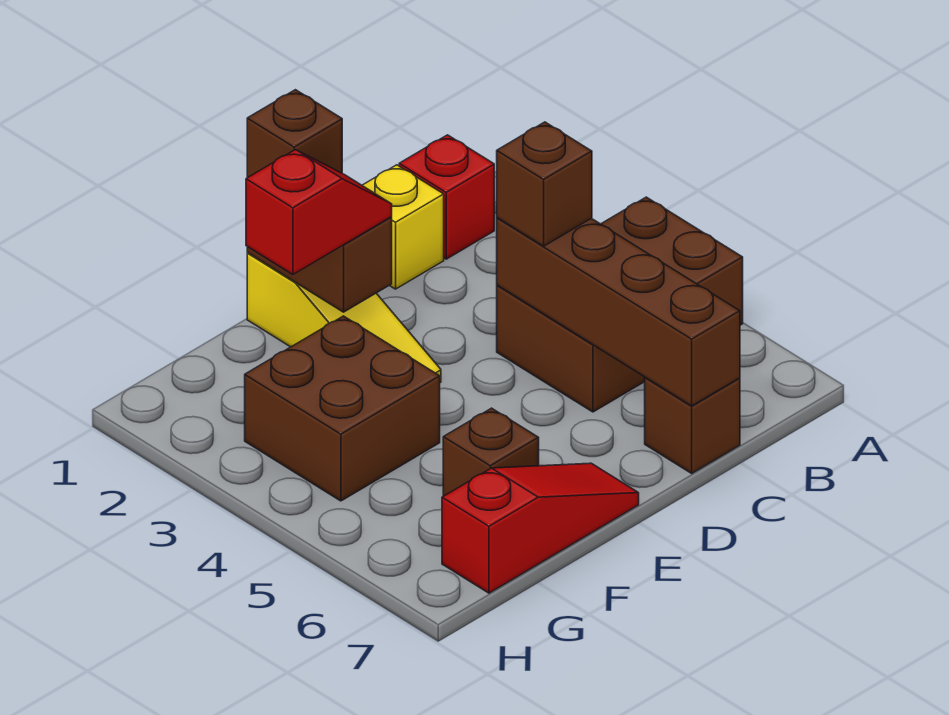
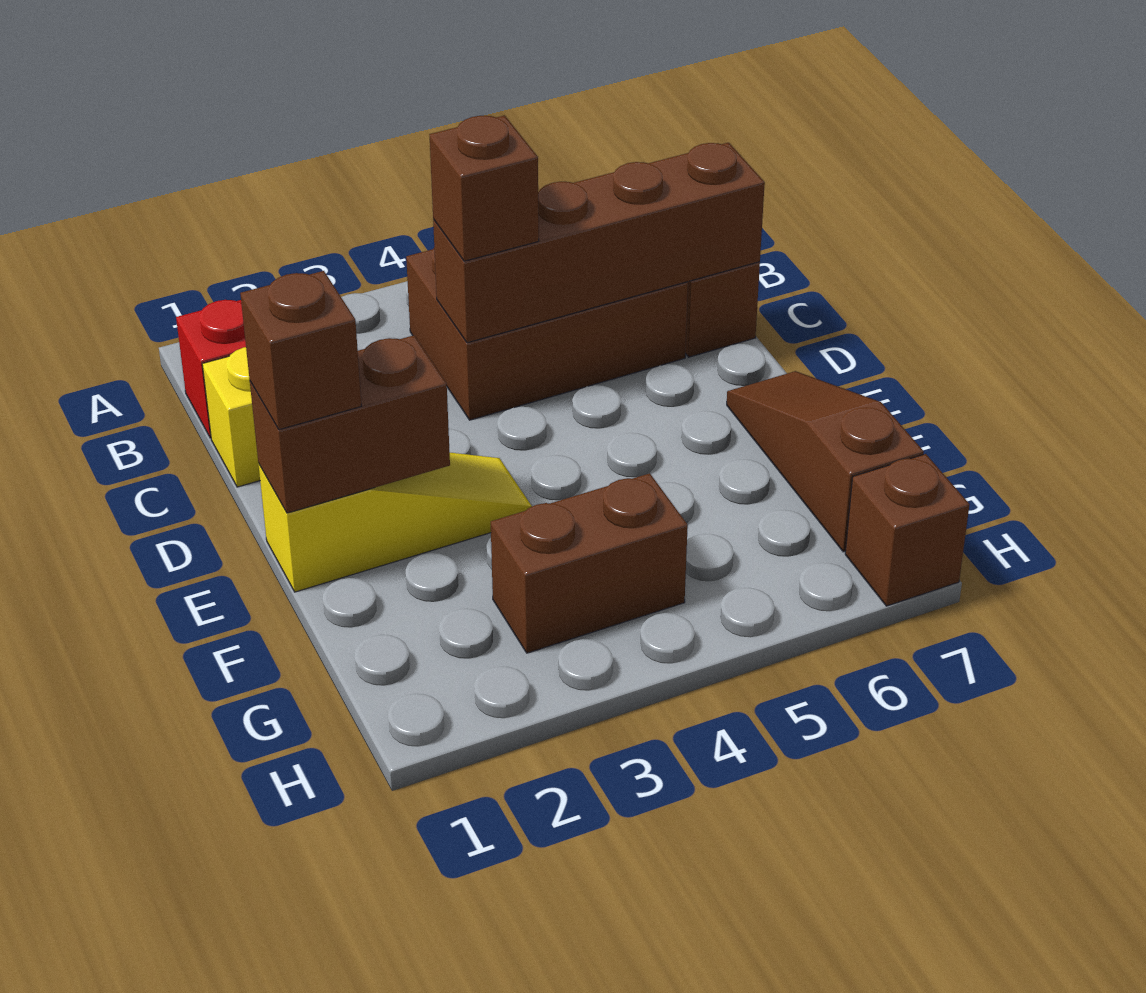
brown brick A4:C5 level 1 -> brown brick B4:C6 level 1
red slope E2:F2 level 3 top F -> none
red slope E7:G7 level 1 top G -> brown slope E7:G7 level 1 top G
brown brick F3:G4 level 1 -> brown brick G3:G4 level 1
brown brick F6 level 1 -> brown brick H7 level 1

